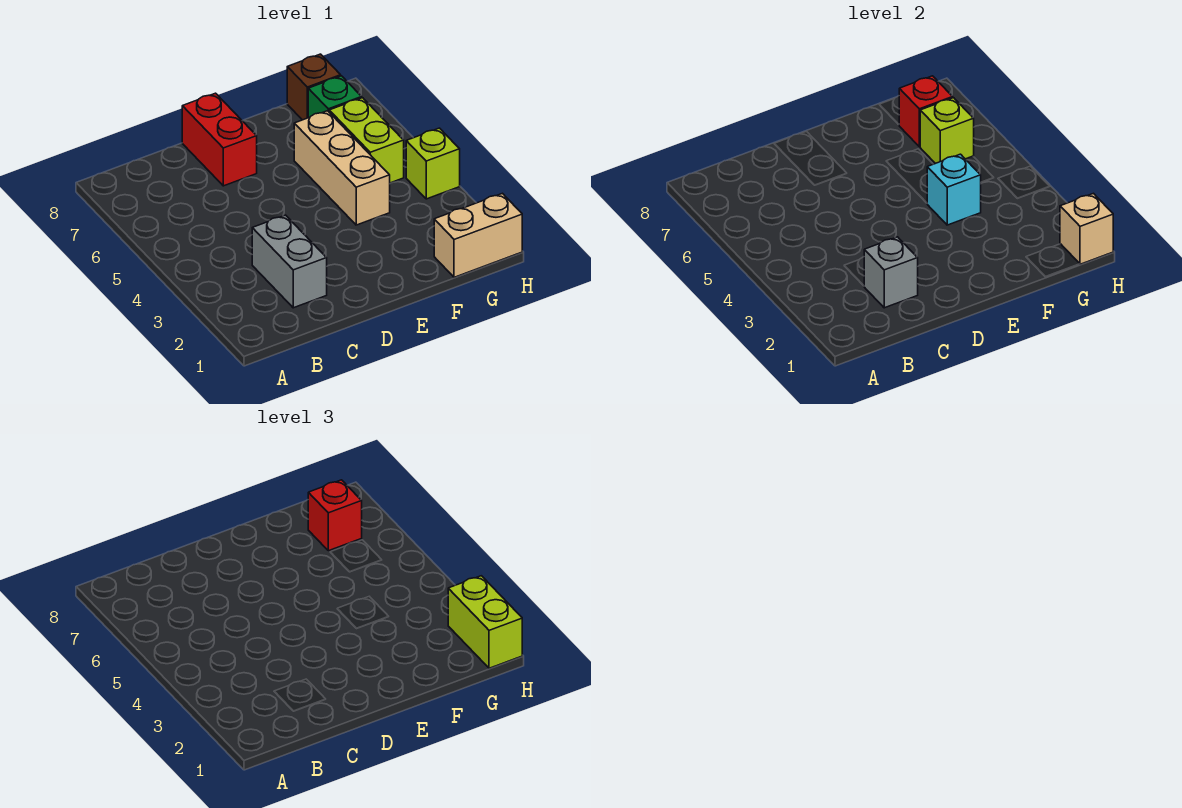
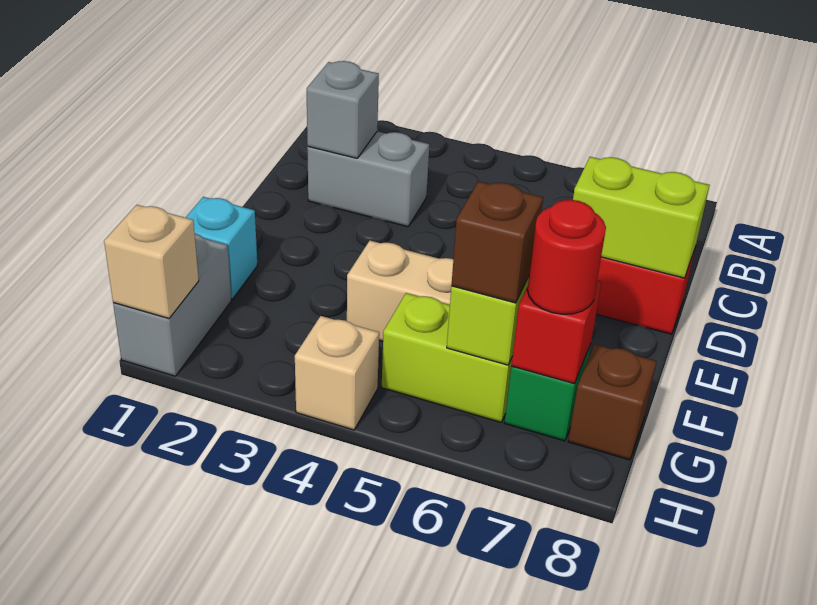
cyan brick F4 level 2 -> cyan brick F1 level 1
tan brick G1:H1 level 1 -> grey brick G1:H1 level 1
none -> brown brick G6 level 3
red brick G7 level 3 -> red round brick G7 level 3
lime brick H1:H2 level 3 -> lime brick D7:D8 level 2
lime brick H4 level 1 -> tan brick H4 level 1

